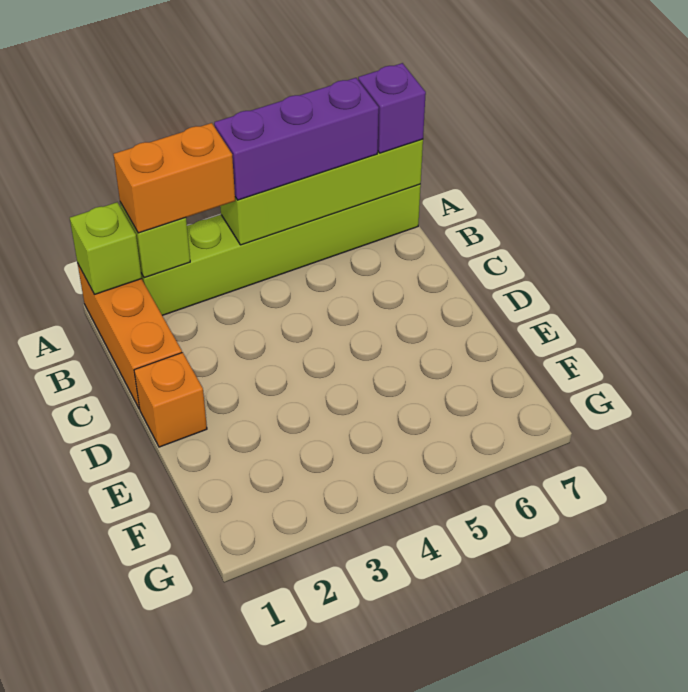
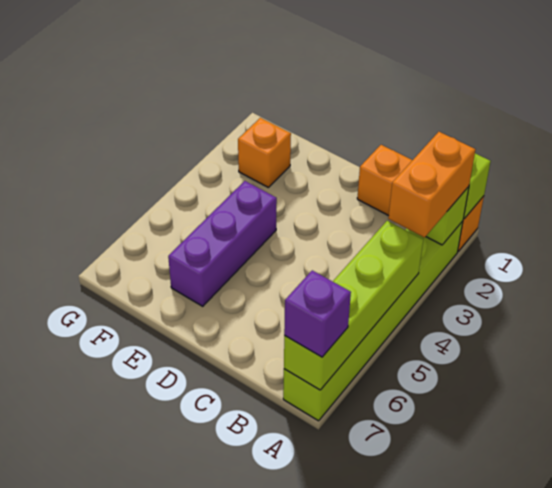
purple brick A4:A6 level 3 -> purple brick E4:E6 level 1
orange brick D1 level 1 -> orange brick F2 level 1

